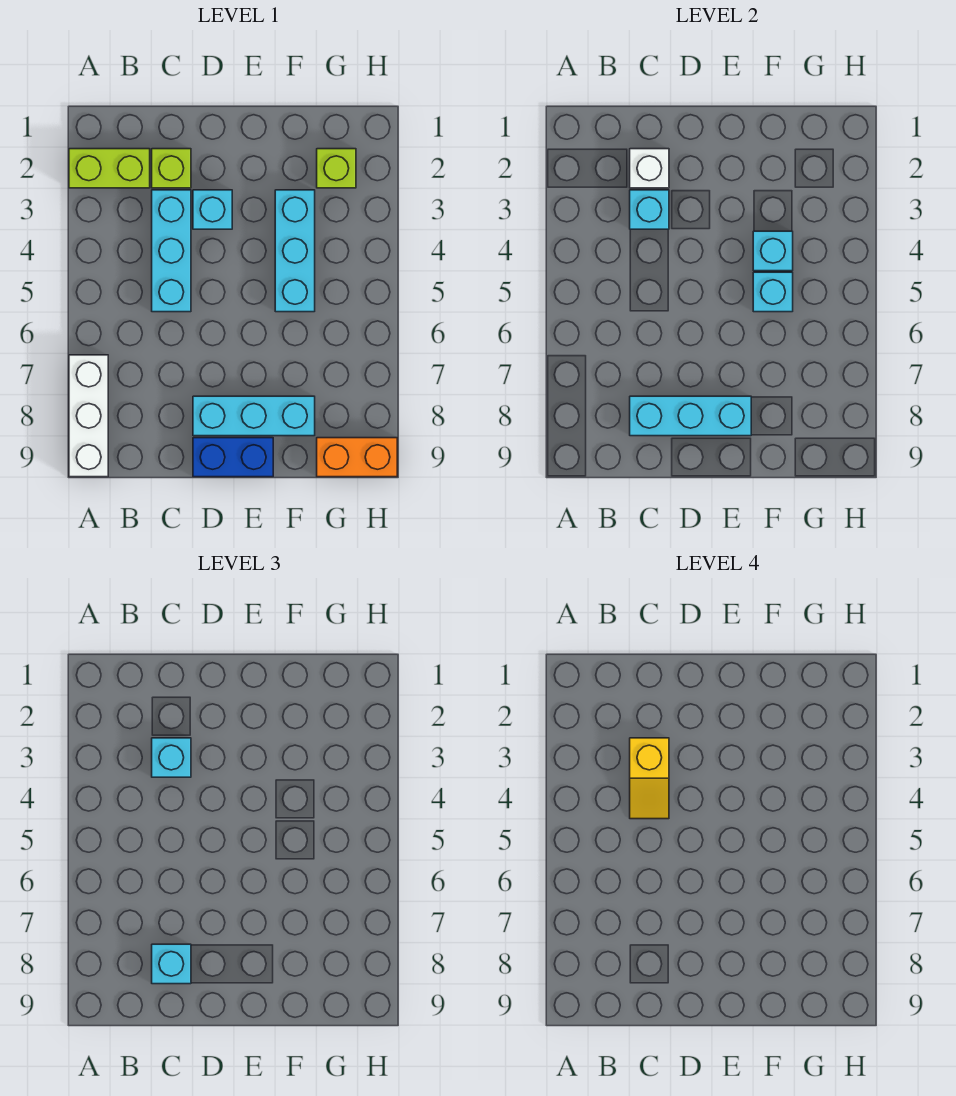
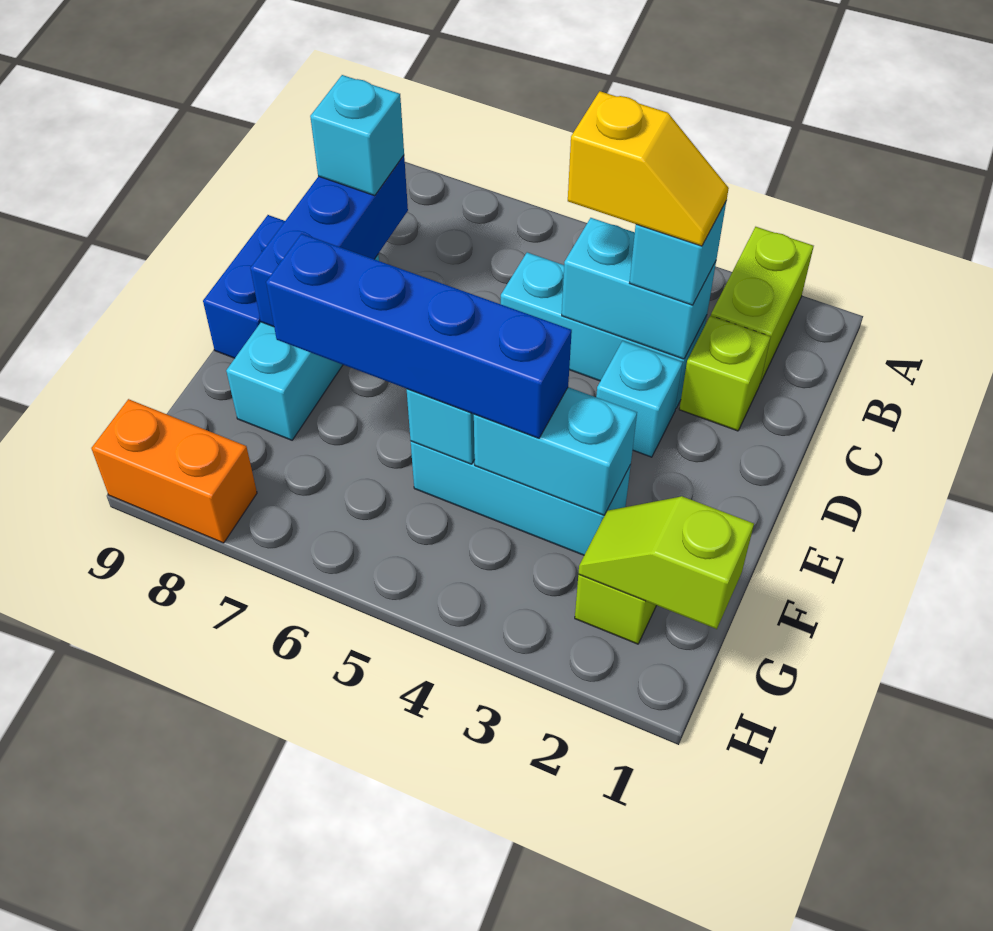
white brick A7:A9 level 1 -> none
white brick C2 level 2 -> none
cyan brick C3 level 2 -> cyan brick C3:C4 level 2
yellow slope C3:C4 level 4 top 3 -> yellow slope C3:C4 level 4 top 4
cyan brick C8:E8 level 2 -> blue brick C8:E8 level 2
cyan brick F4 level 2 -> cyan brick F3:F4 level 2
none -> blue brick F4:F7 level 3
none -> lime slope G1:G2 level 2 top 1
orange brick G9:H9 level 1 -> orange brick H8:H9 level 1

